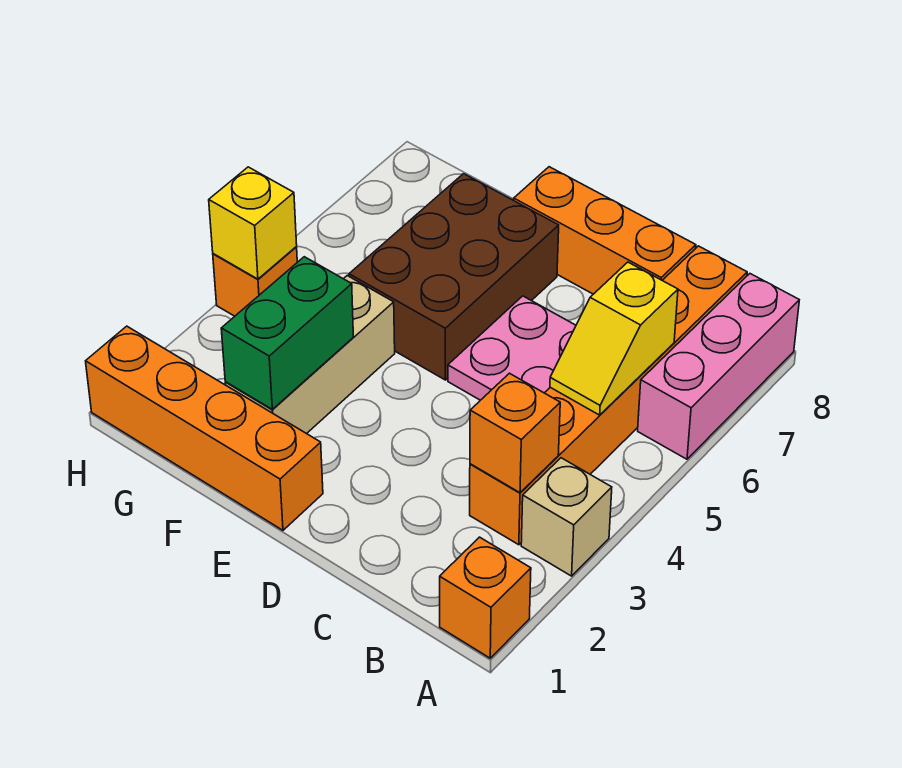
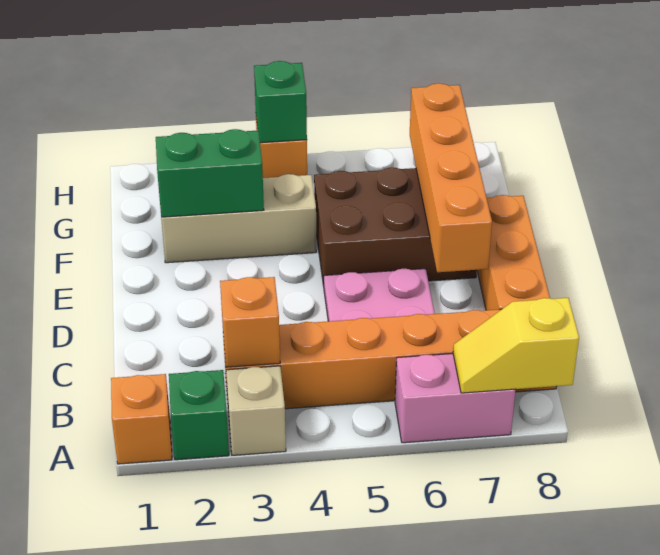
none -> green brick A2 level 1
pink brick A6:A8 level 1 -> pink brick A6:A7 level 1
yellow slope B5:B6 level 2 top 6 -> yellow slope A7:A8 level 2 top 8
orange brick E1:H1 level 1 -> orange brick D7:G7 level 2
yellow brick H4 level 2 -> green brick H4 level 2

